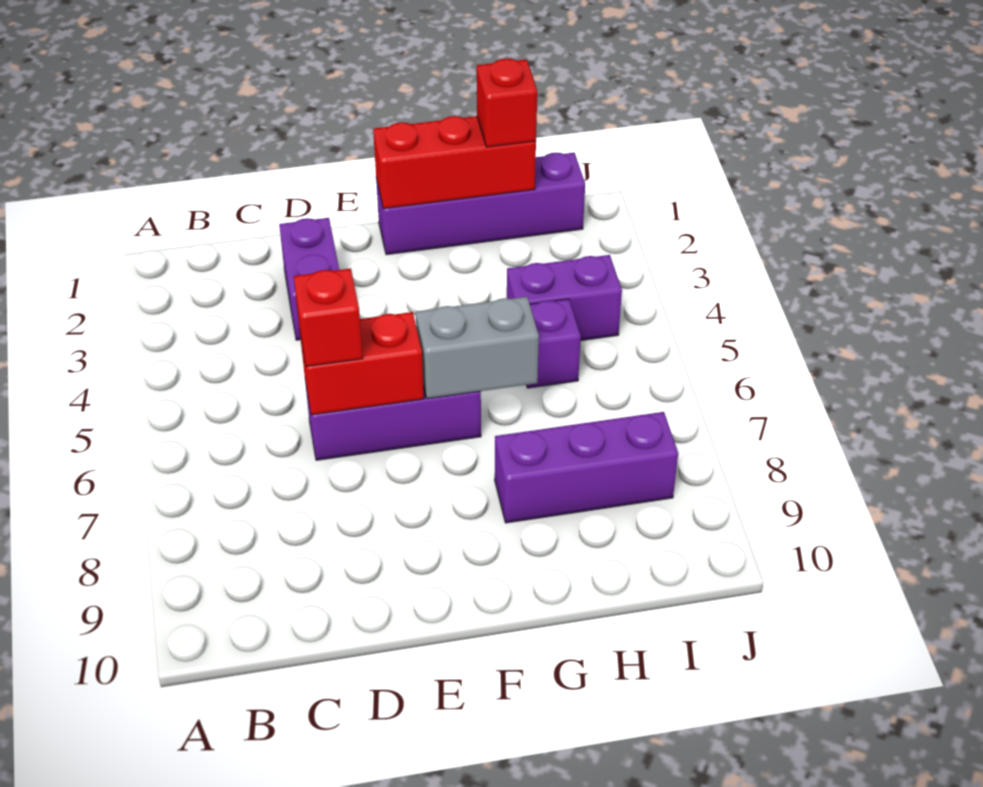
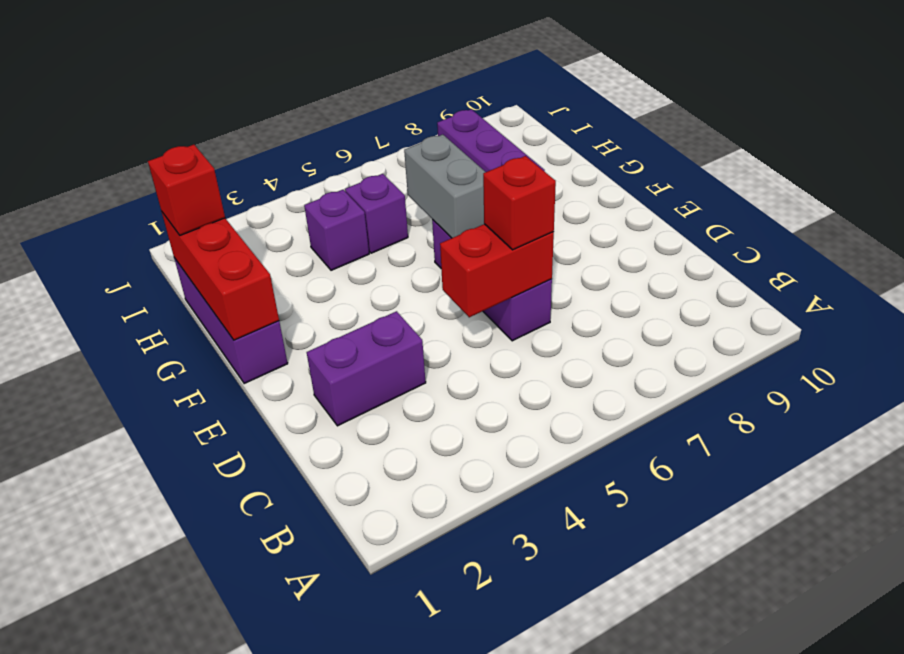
red brick D6:E6 level 2 -> red brick D5:D6 level 2
purple brick F1:I1 level 1 -> purple brick F1:H1 level 1
purple brick H4:I4 level 1 -> purple brick H4 level 1

